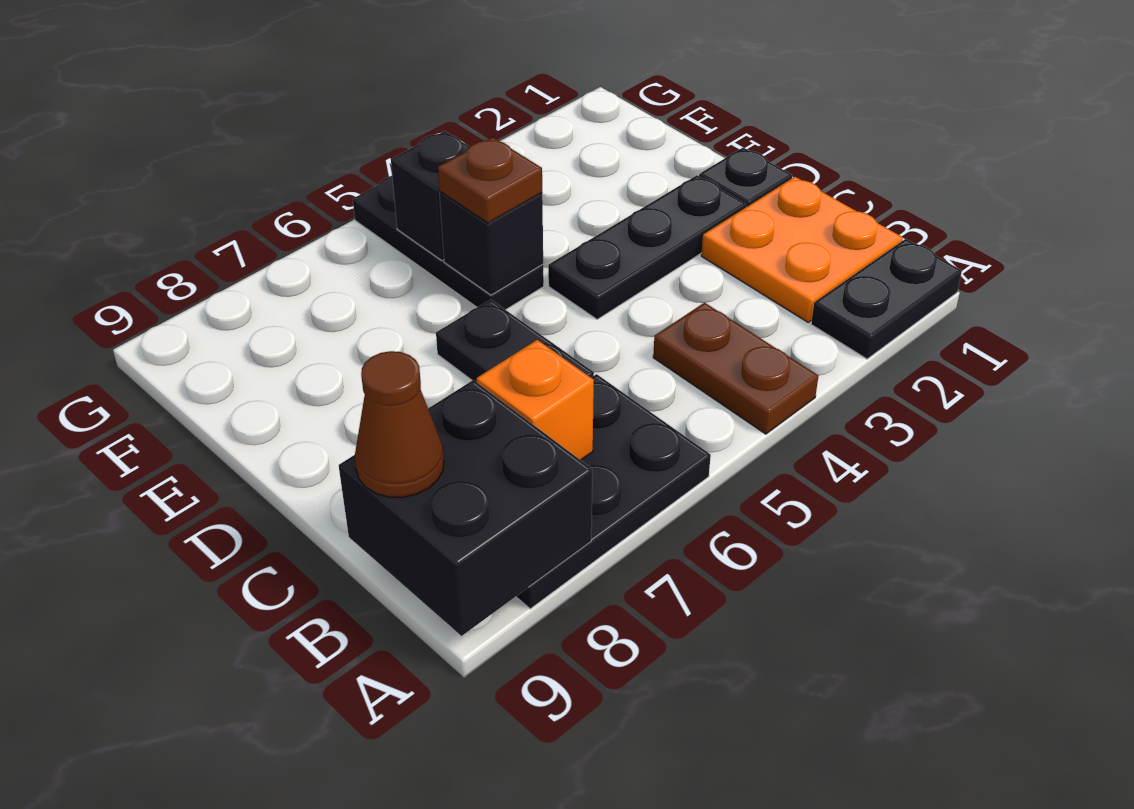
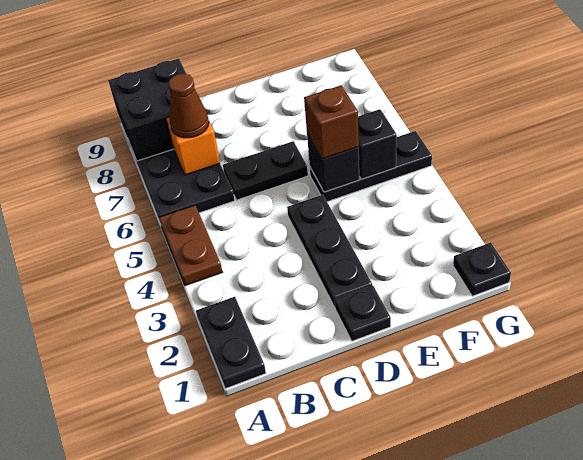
brown plate A4:B4 level 1 -> brown plate A4:A5 level 1
orange plate B1:C2 level 1 -> none
brown cone B9 level 3 -> brown cone B7 level 3
brown plate E5 level 3 -> brown brick E5 level 3
none -> black plate G1 level 1

